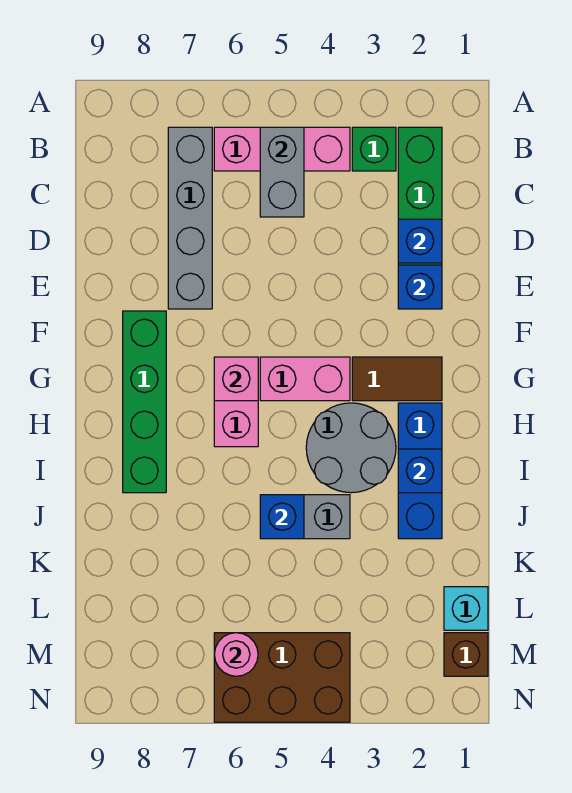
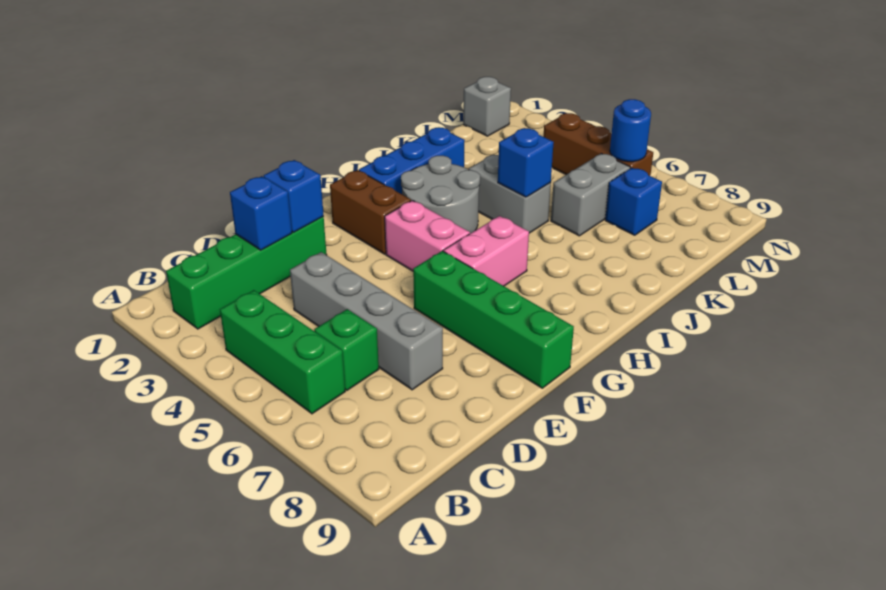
green brick B3 level 1 -> green brick C6 level 1
pink brick B4:B6 level 1 -> green brick B4:B6 level 1
grey brick B5:C5 level 2 -> grey brick K6:L6 level 1
grey brick B7:E7 level 1 -> grey brick D4:D7 level 1
green brick F8:I8 level 1 -> green brick F6:F9 level 1
brown tile G2:G3 level 1 -> brown brick G2:G3 level 1
pink brick G6 level 2 -> none
blue brick I2 level 2 -> blue brick L7 level 1
cyan brick L1 level 1 -> none
brown brick M1 level 1 -> grey brick M1 level 1
brown brick M4:N6 level 1 -> brown brick M4:M6 level 1
pink round brick M6 level 2 -> blue round brick M6 level 2

